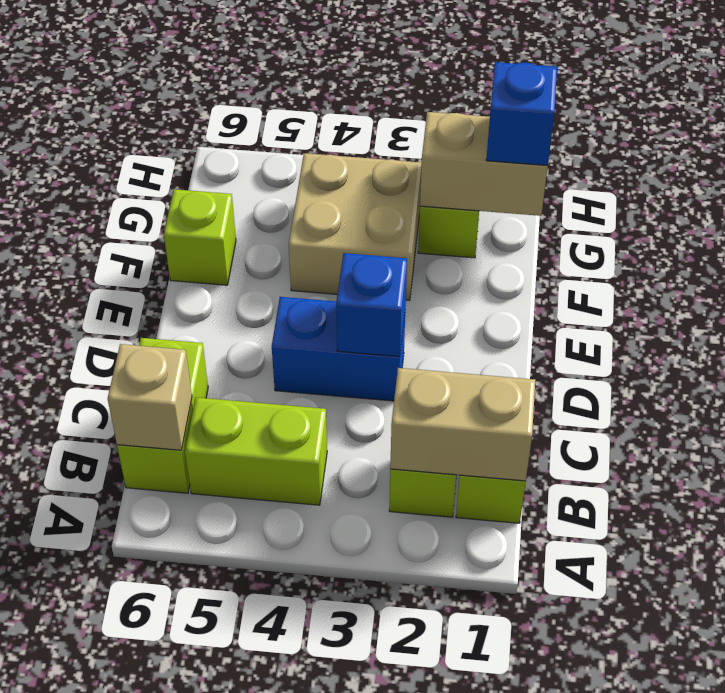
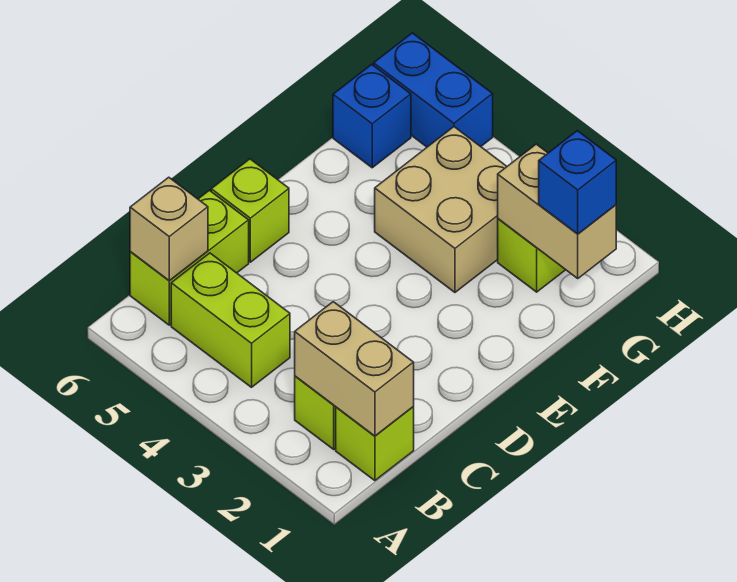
blue brick D3:D4 level 1 -> blue brick H5:H6 level 1
blue brick D3 level 2 -> blue brick G6 level 1
lime brick F6 level 1 -> lime brick D6 level 1

